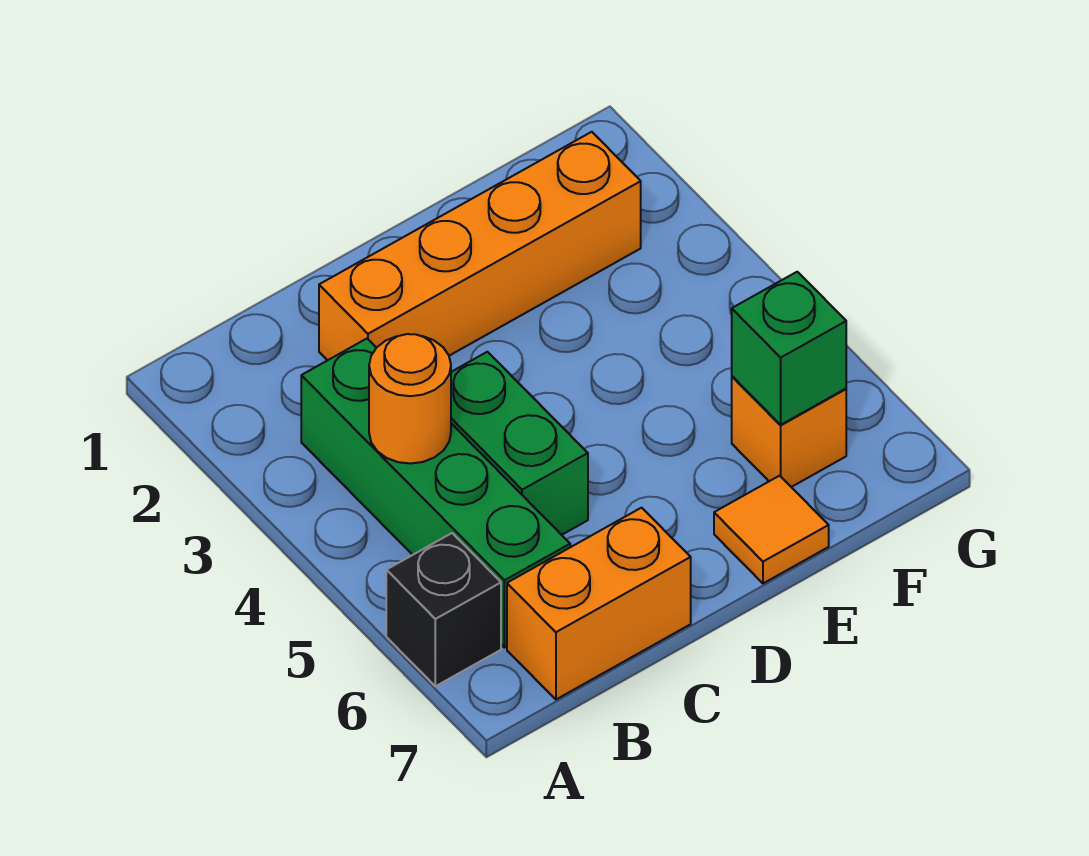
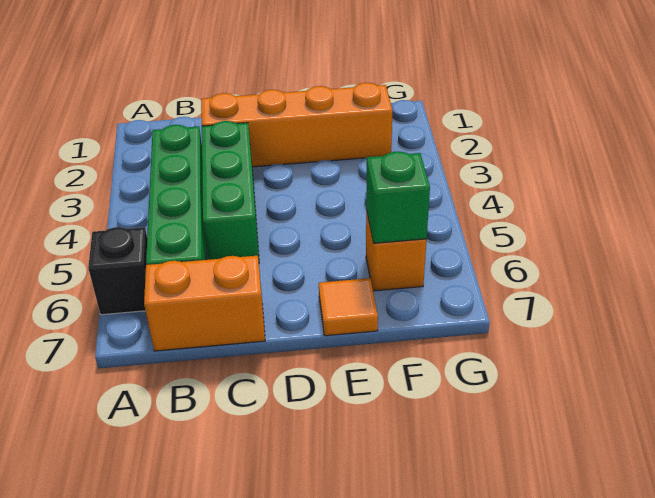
orange round brick B4 level 2 -> none
green brick C4:C5 level 1 -> green brick C3:C5 level 1

